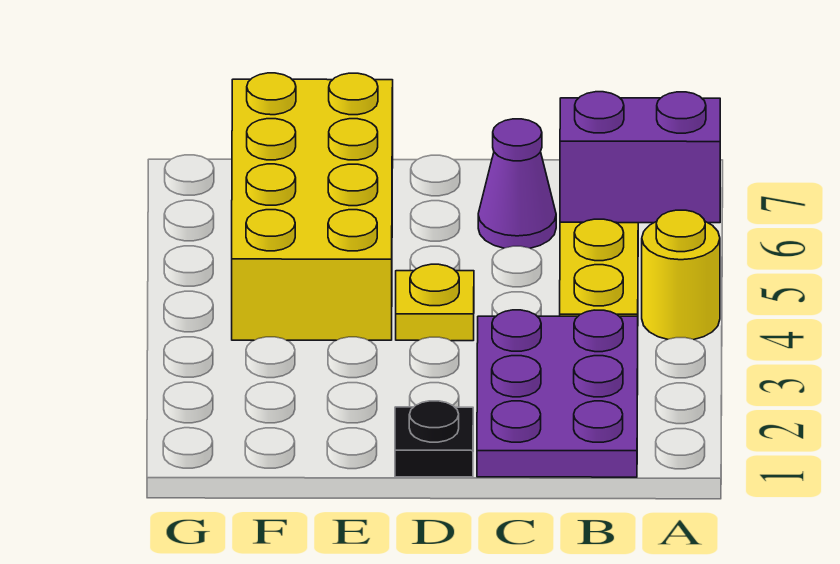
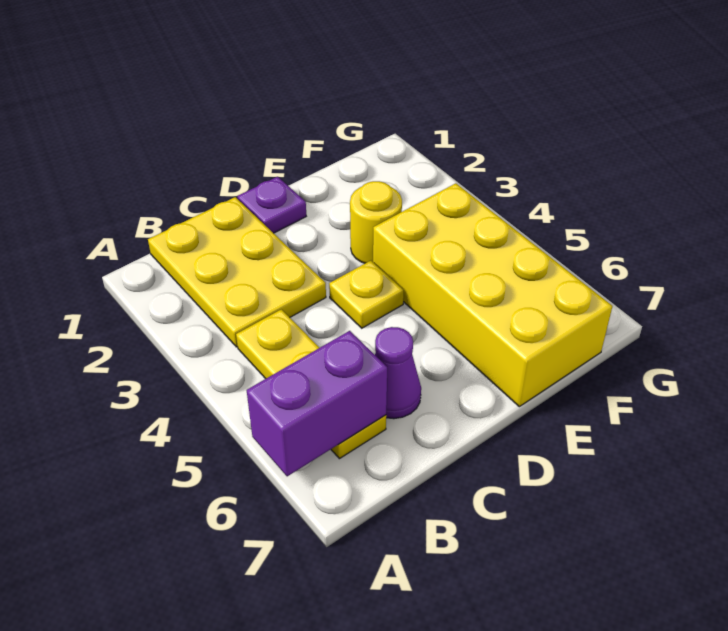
yellow round brick A4 level 1 -> yellow round brick E3 level 1
purple plate B1:C3 level 1 -> yellow plate B1:C3 level 1
black plate D1 level 1 -> purple plate D1 level 1

